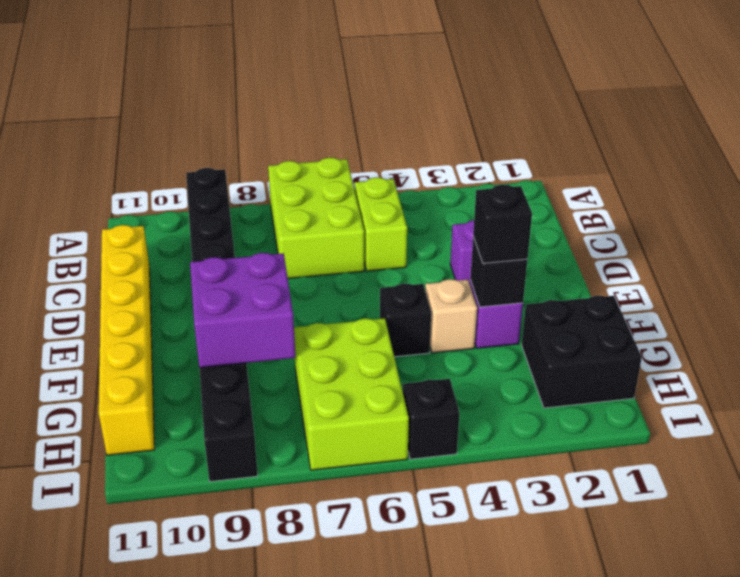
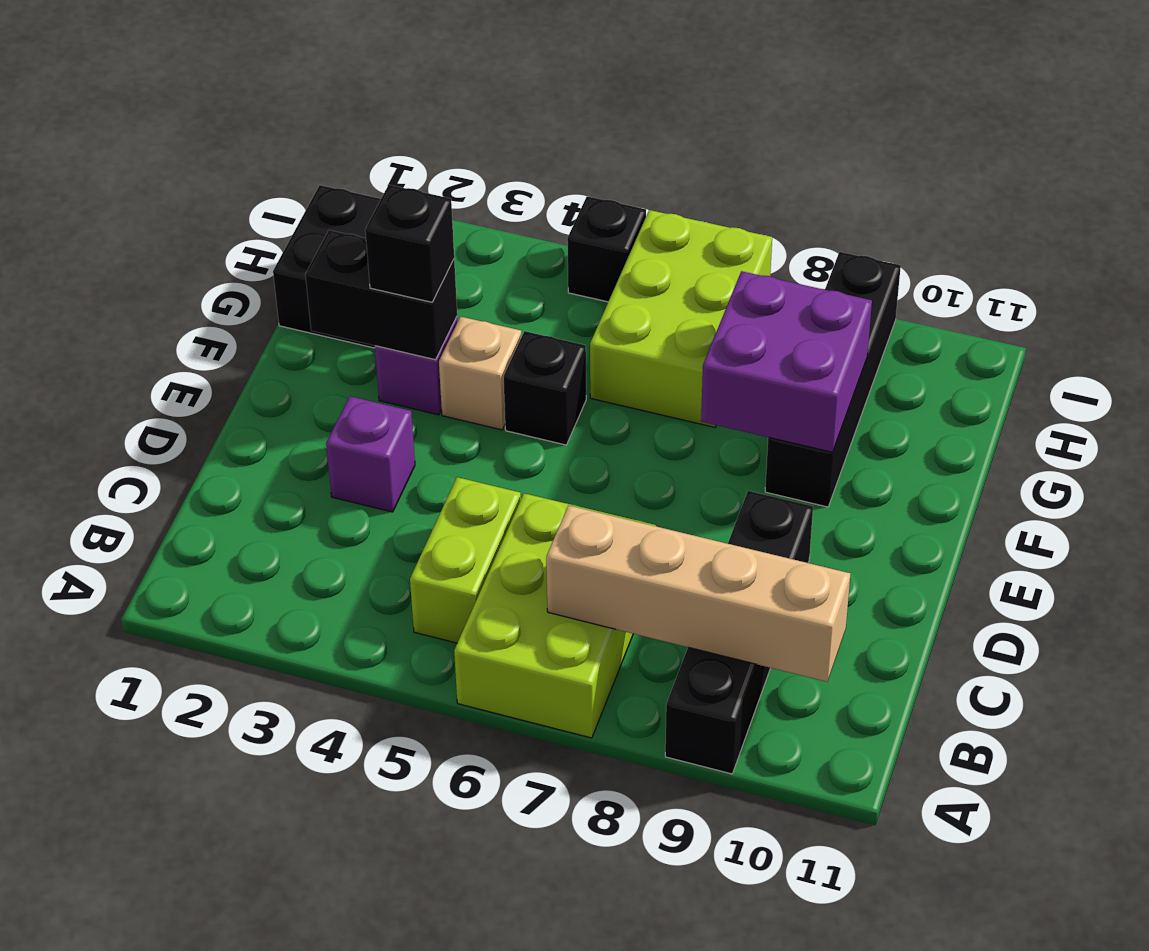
none -> tan brick B7:B10 level 2
yellow brick C11:H11 level 1 -> none
black brick F3 level 2 -> black brick F2:F3 level 2

